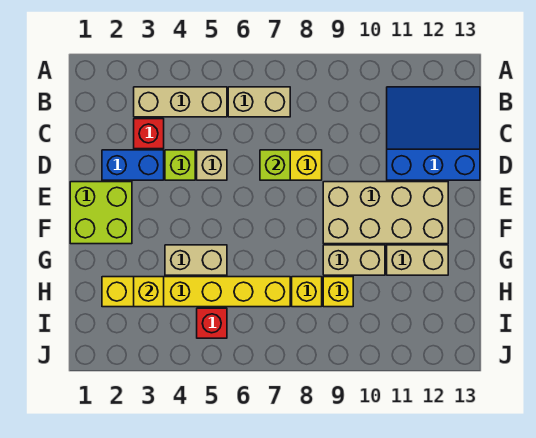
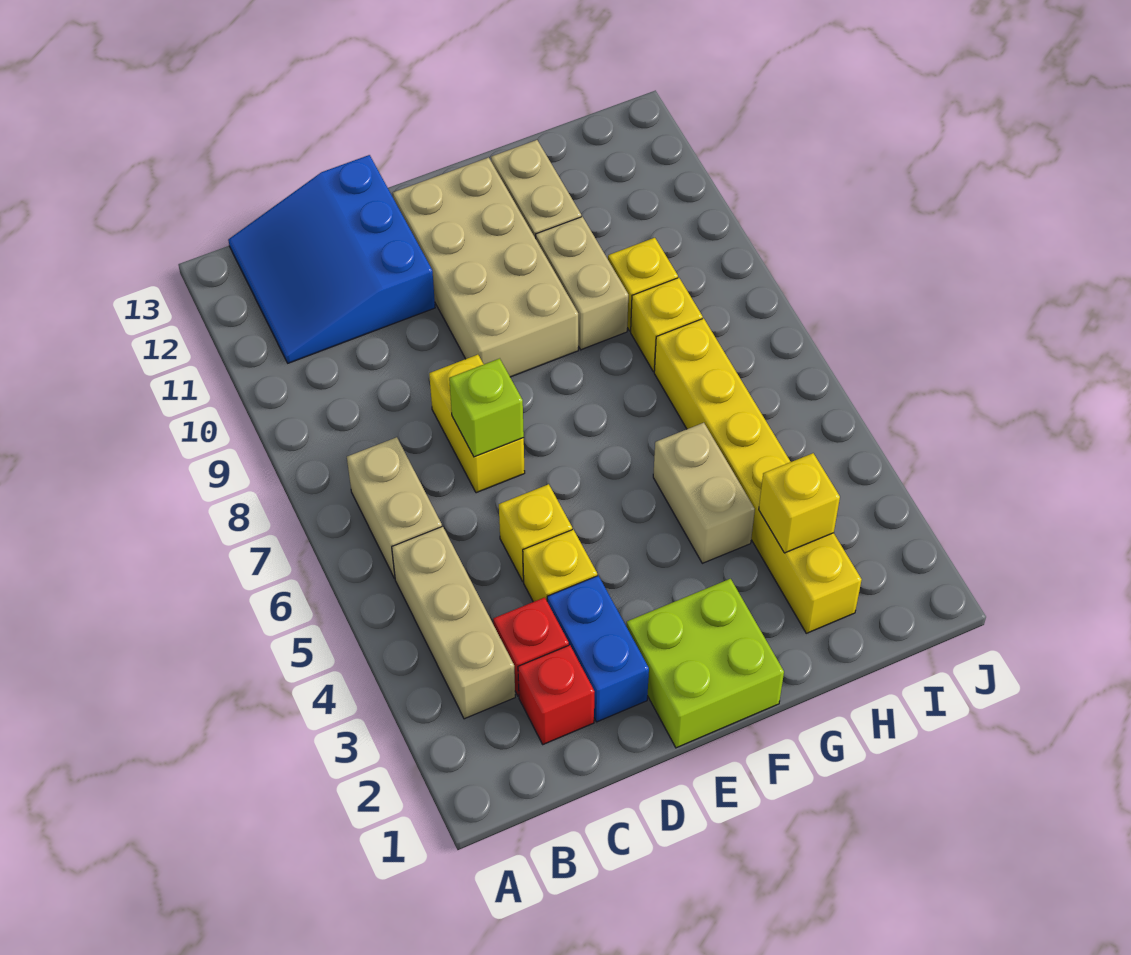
lime brick D4 level 1 -> yellow brick D4 level 1
tan brick D5 level 1 -> yellow brick D5 level 1
red brick I5 level 1 -> red brick C2 level 1

